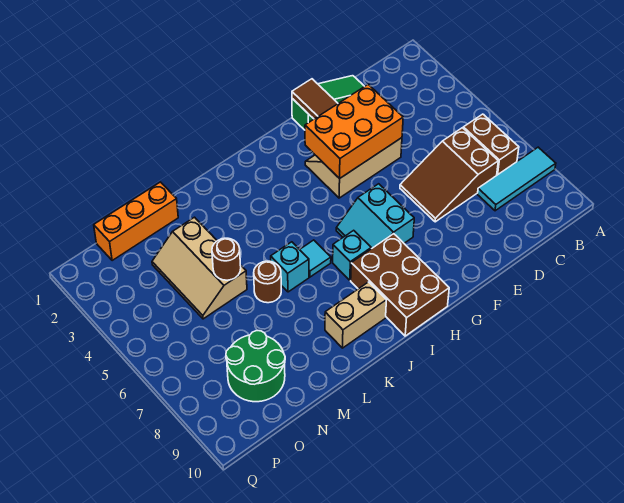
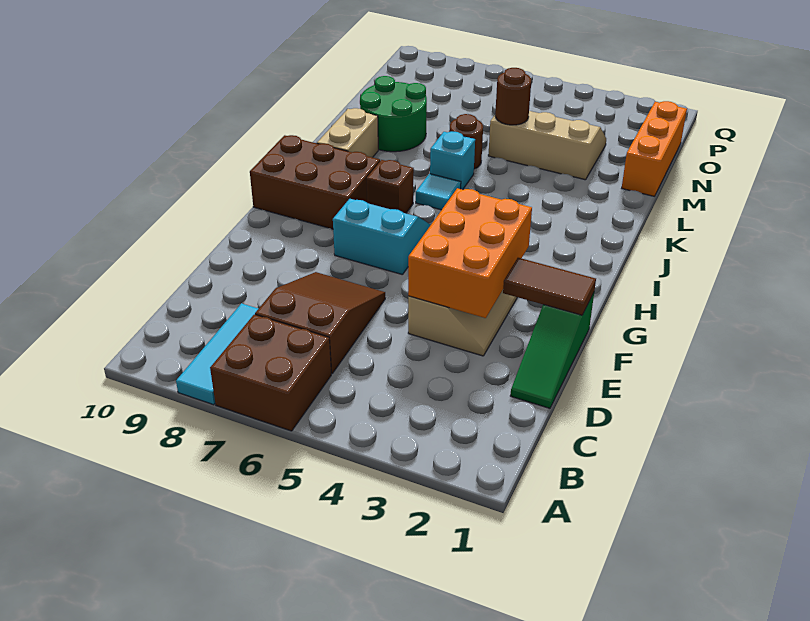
brown brick B6:B7 level 1 -> brown brick A6:B7 level 1
cyan brick I7 level 1 -> brown brick I7 level 1
green round brick N8:O9 level 1 -> green round brick L8:M9 level 1

